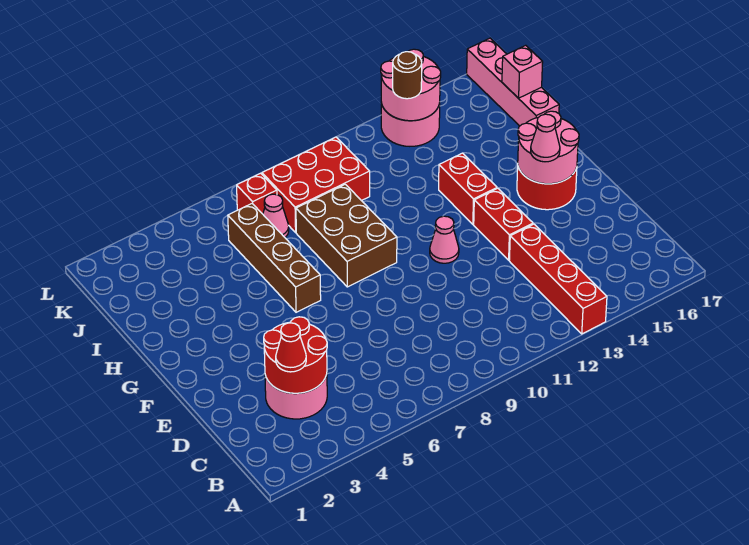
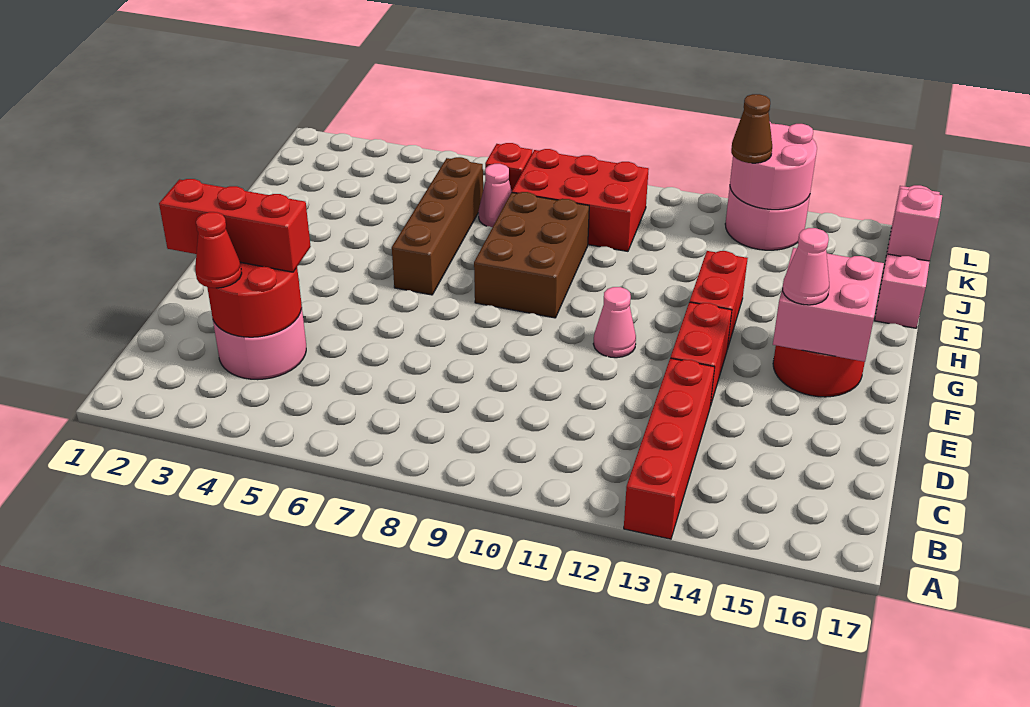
none -> red brick D2:D4 level 3
pink round brick F15:G16 level 2 -> pink brick F15:G16 level 2
brown round brick K13 level 3 -> brown cone K13 level 3

